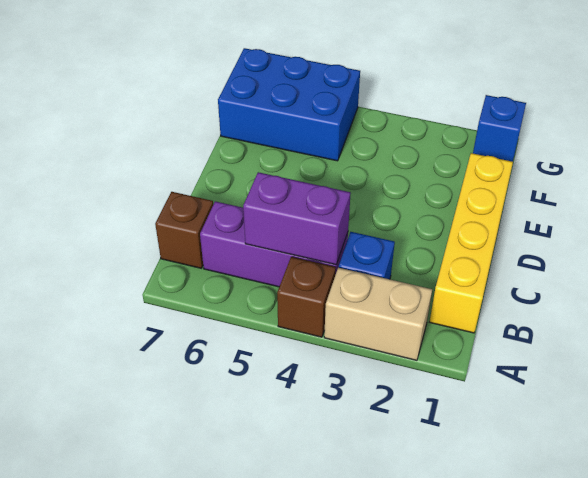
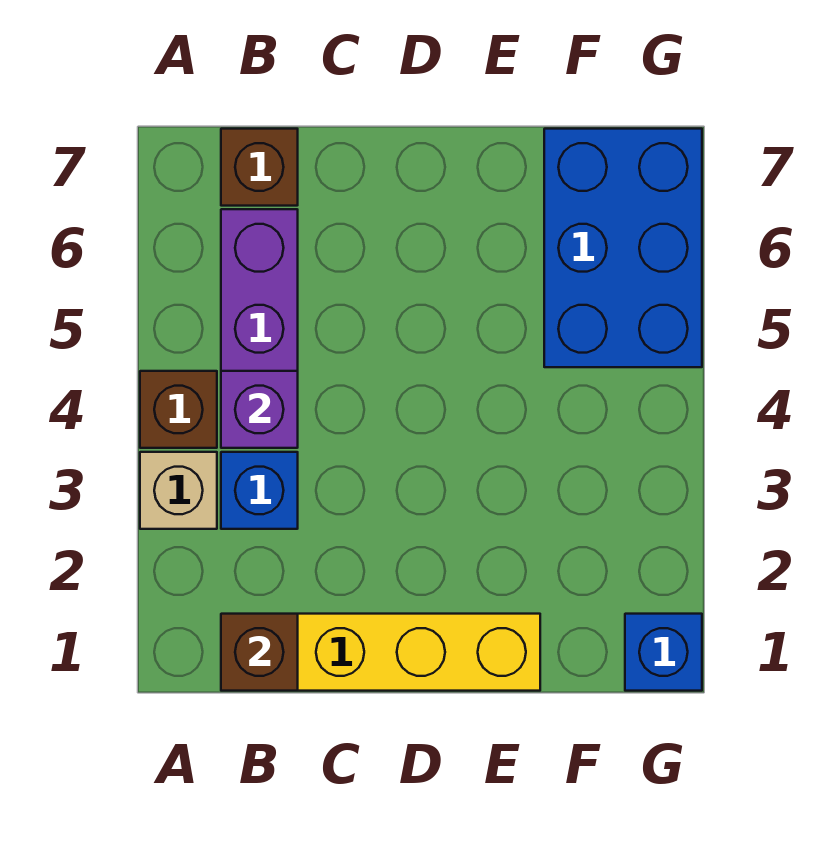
tan brick A2:A3 level 1 -> tan brick A3 level 1
none -> brown brick B1 level 2
purple brick B4:B5 level 2 -> purple brick B4 level 2

